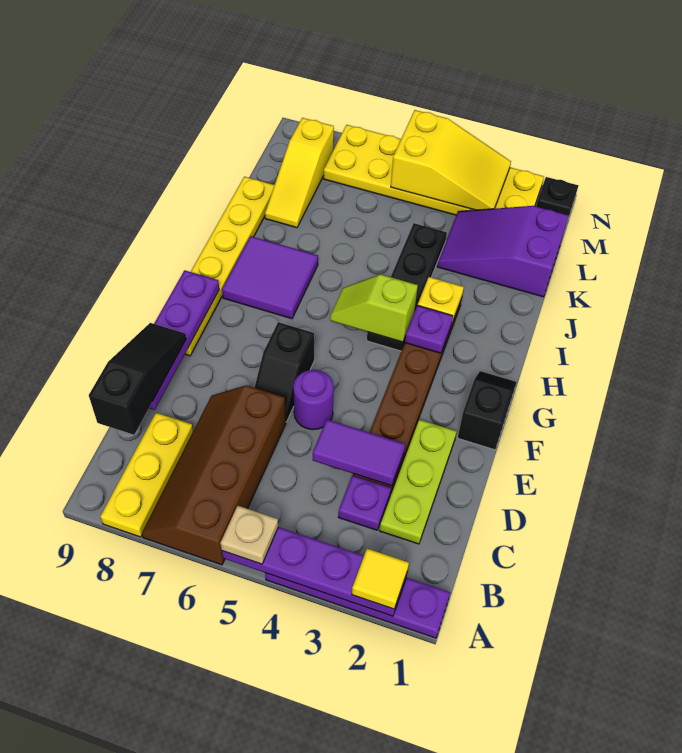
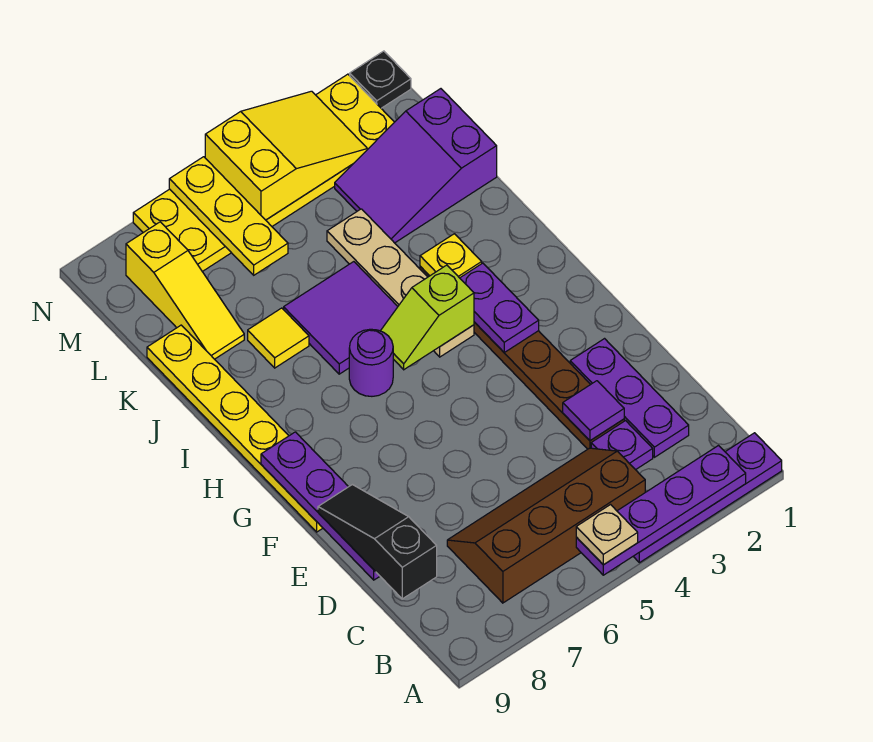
yellow tile A2 level 3 -> yellow tile J7 level 1
brown slope A6:D7 level 1 top 6 -> brown slope B4:C7 level 1 top B
yellow plate A8:C8 level 1 -> yellow plate L6:N6 level 2
lime plate C2:E2 level 1 -> purple plate C2:E2 level 1
purple tile D3:D4 level 2 -> purple tile D3 level 2
purple round brick E5 level 1 -> purple round brick H6 level 1
black slope E6:F6 level 1 top F -> none
black slope F1:G1 level 1 top F -> none
purple plate H3 level 2 -> purple plate G3:H3 level 2
black plate H4:K4 level 1 -> tan plate H4:K4 level 1
purple tile H7:I8 level 1 -> purple tile I5:J6 level 1

